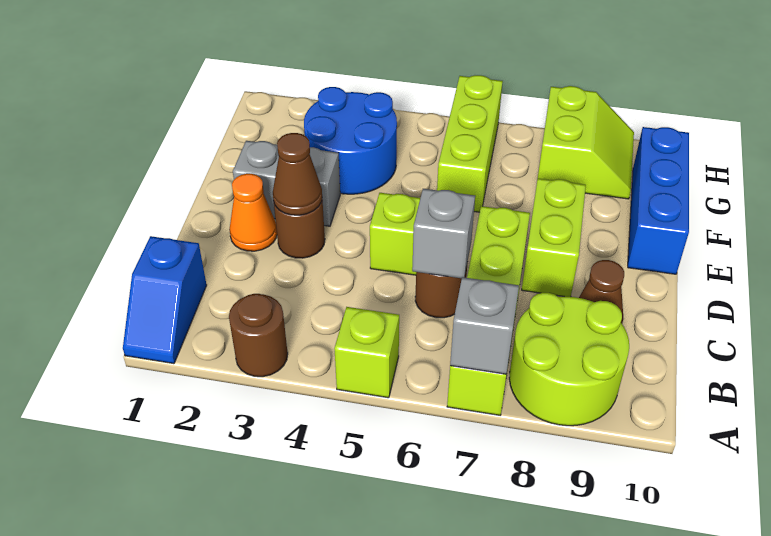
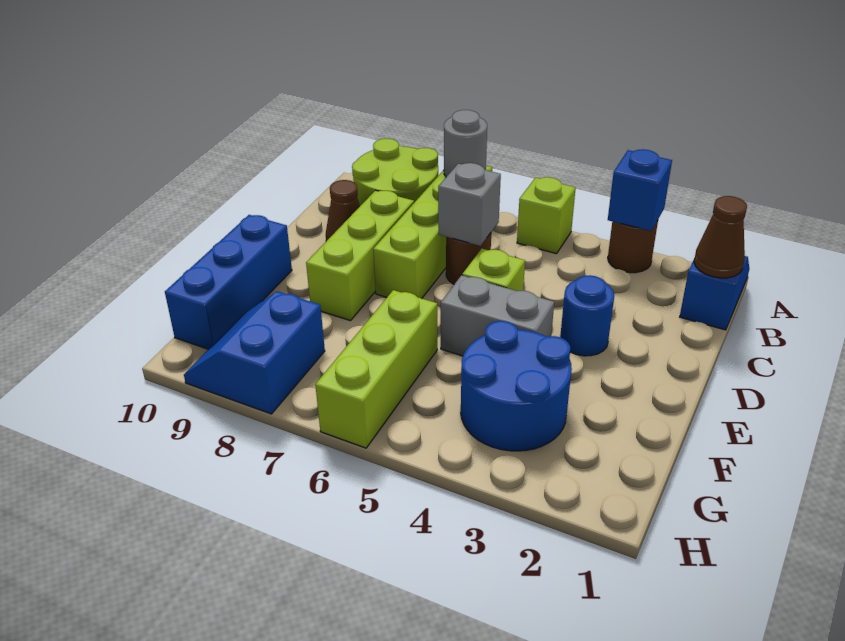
none -> blue brick A3 level 2
grey brick A7 level 2 -> grey round brick A7 level 2
orange cone D2 level 1 -> none
brown round brick D3 level 1 -> blue round brick D3 level 1
brown cone D3 level 2 -> brown cone B1 level 2
lime brick D8:E8 level 1 -> lime brick C8:E8 level 1
grey brick E2:E3 level 1 -> grey brick E4:E5 level 1
lime slope G8:H9 level 1 top 8 -> blue slope G8:H9 level 1 top 8

